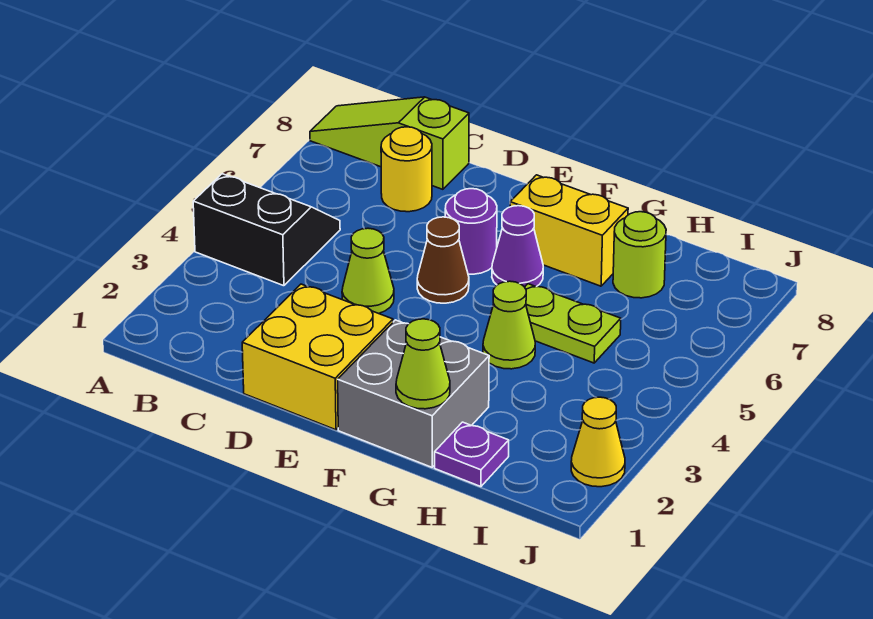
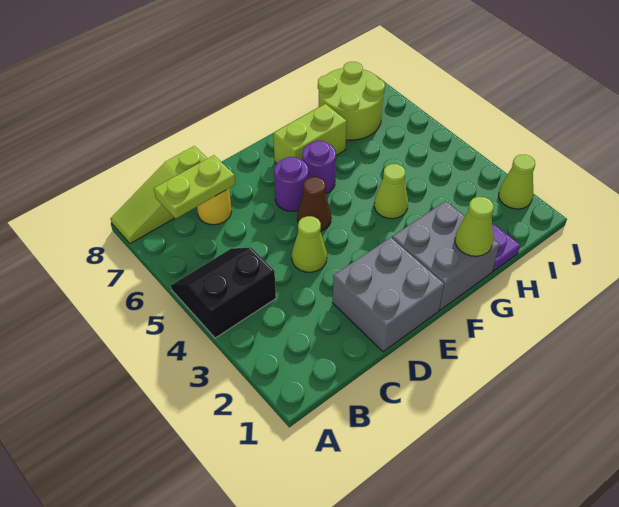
yellow brick D1:E2 level 1 -> grey brick D1:E2 level 1
purple cone F6 level 1 -> purple round brick F6 level 1
yellow brick F7:G7 level 1 -> lime brick F7:G7 level 1
lime plate G5:H5 level 1 -> lime plate B7:C7 level 2
lime round brick H7 level 1 -> lime round brick H7:I8 level 1
yellow cone J2 level 1 -> lime cone J2 level 1

